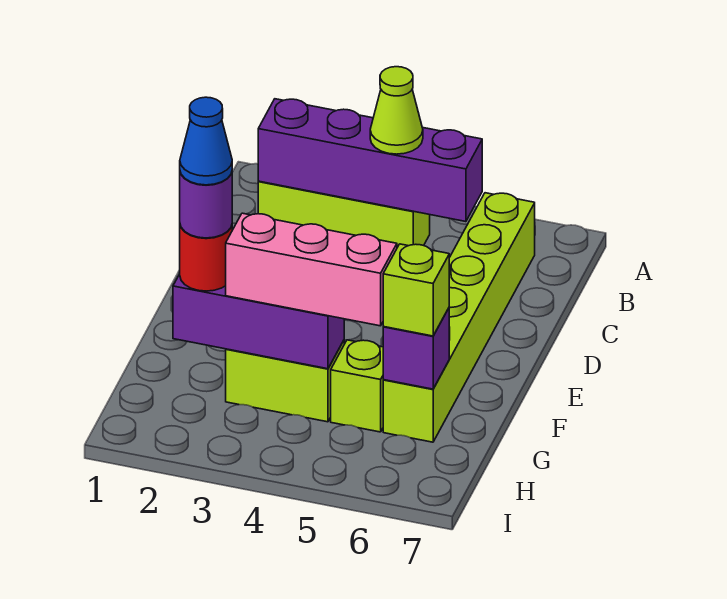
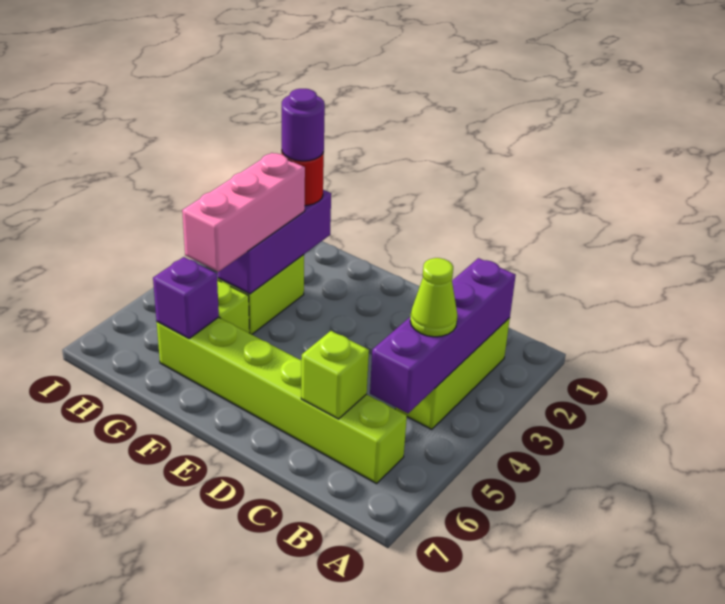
blue cone G2 level 5 -> none
lime brick G6 level 3 -> lime brick C6 level 2

